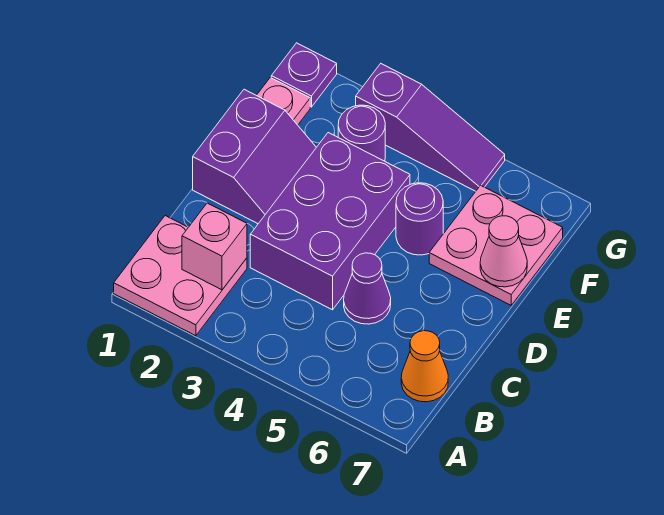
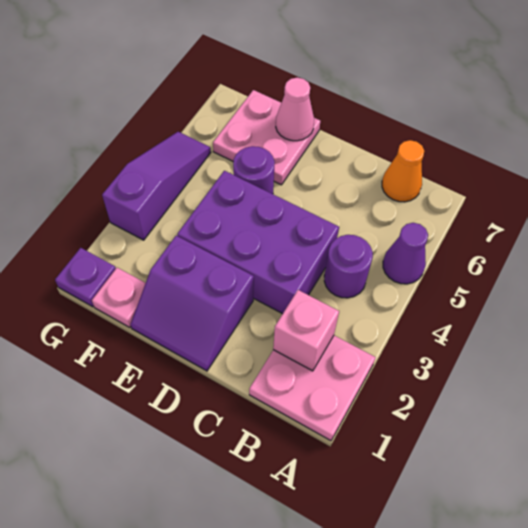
purple cone C5 level 1 -> purple cone A5 level 1
purple slope D1:E2 level 1 top 1 -> purple slope D1:E2 level 1 top 2
purple round brick F3 level 1 -> purple round brick B4 level 1

